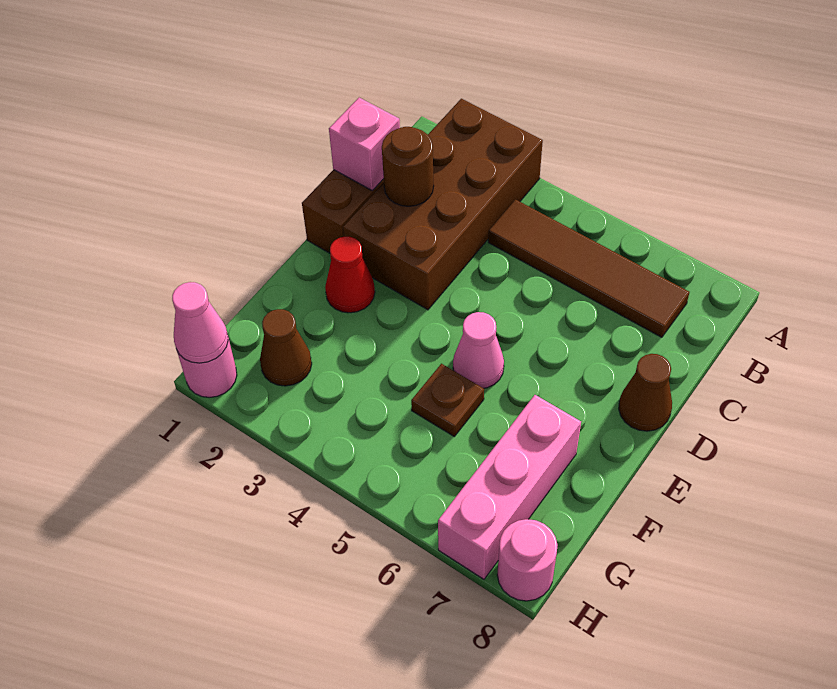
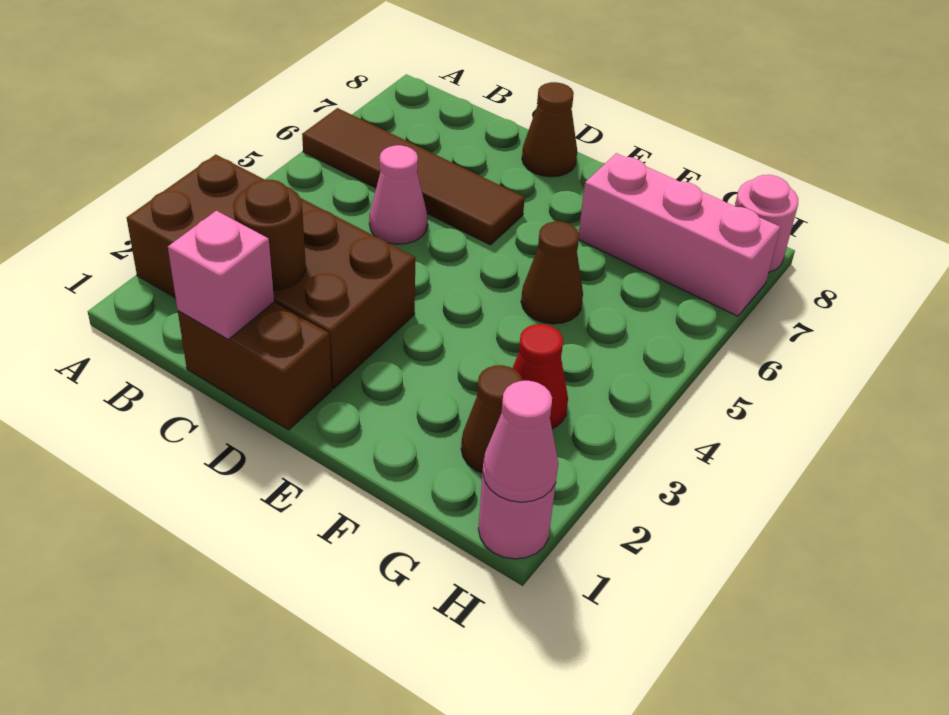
brown tile B4:B7 level 1 -> brown tile A6:D6 level 1
red cone E2 level 1 -> red cone G3 level 1
pink cone E5 level 1 -> pink cone C5 level 1
brown plate F5 level 1 -> brown cone F5 level 1

